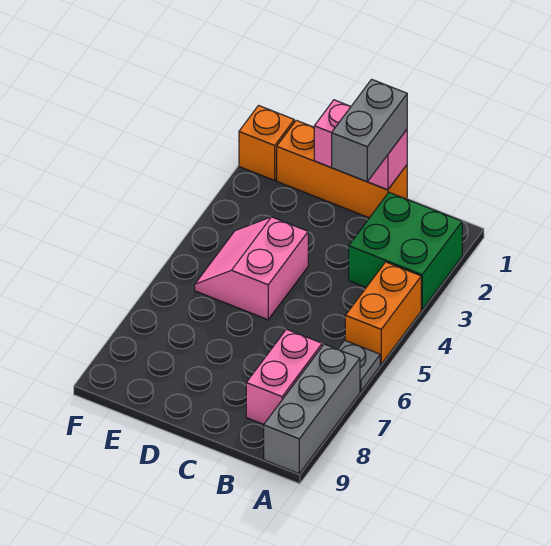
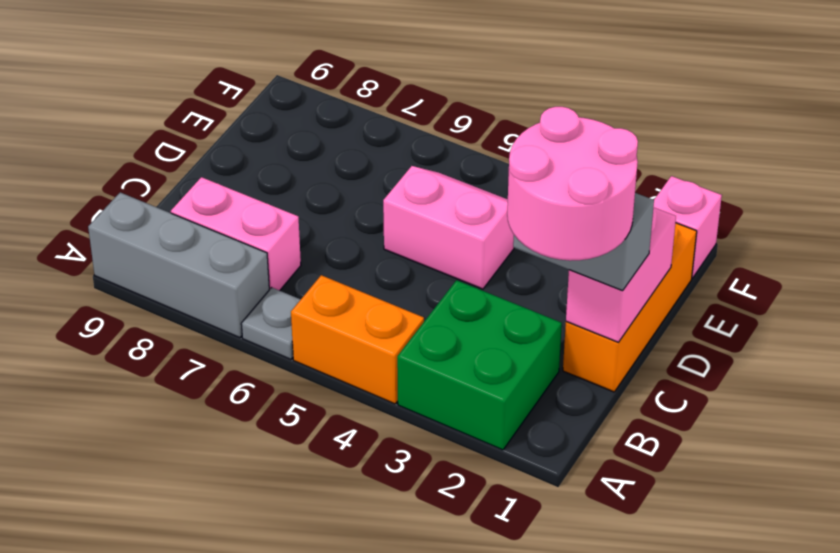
none -> pink round brick B1:C2 level 4
orange brick F1 level 1 -> pink brick F1 level 1

